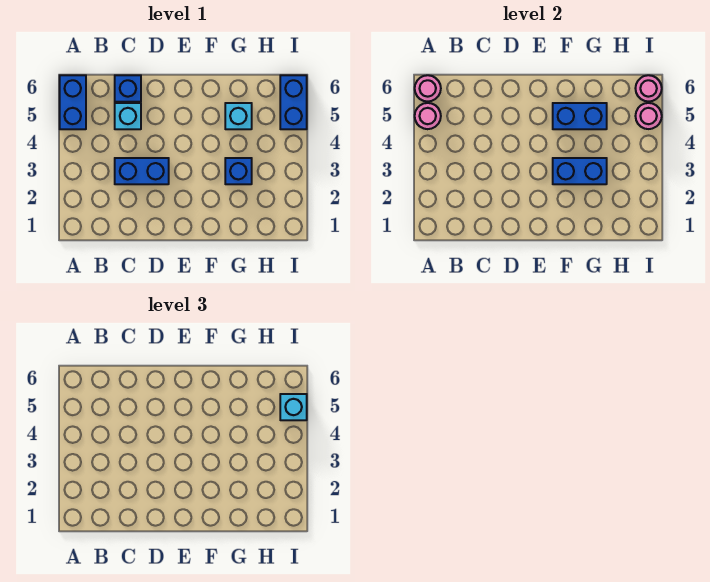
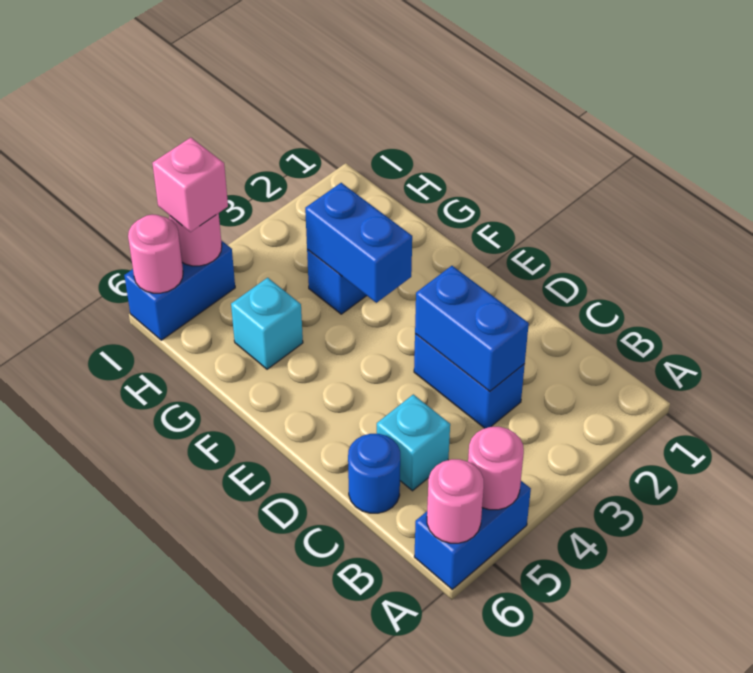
blue brick C6 level 1 -> blue round brick C6 level 1
blue brick F5:G5 level 2 -> blue brick C3:D3 level 2
cyan brick I5 level 3 -> pink brick I5 level 3

